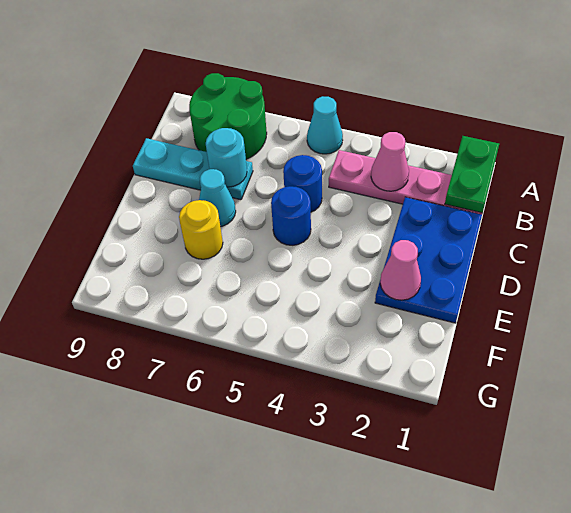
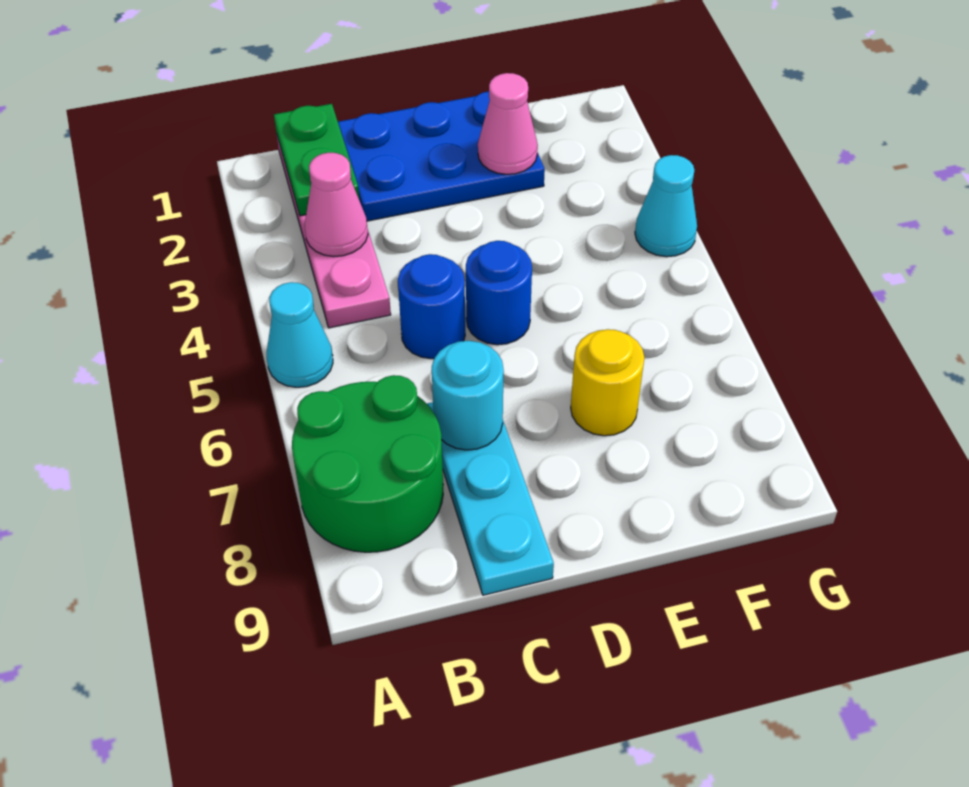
green plate A1:B1 level 2 -> green plate B1:B2 level 2
cyan cone D7 level 1 -> cyan cone G4 level 1

